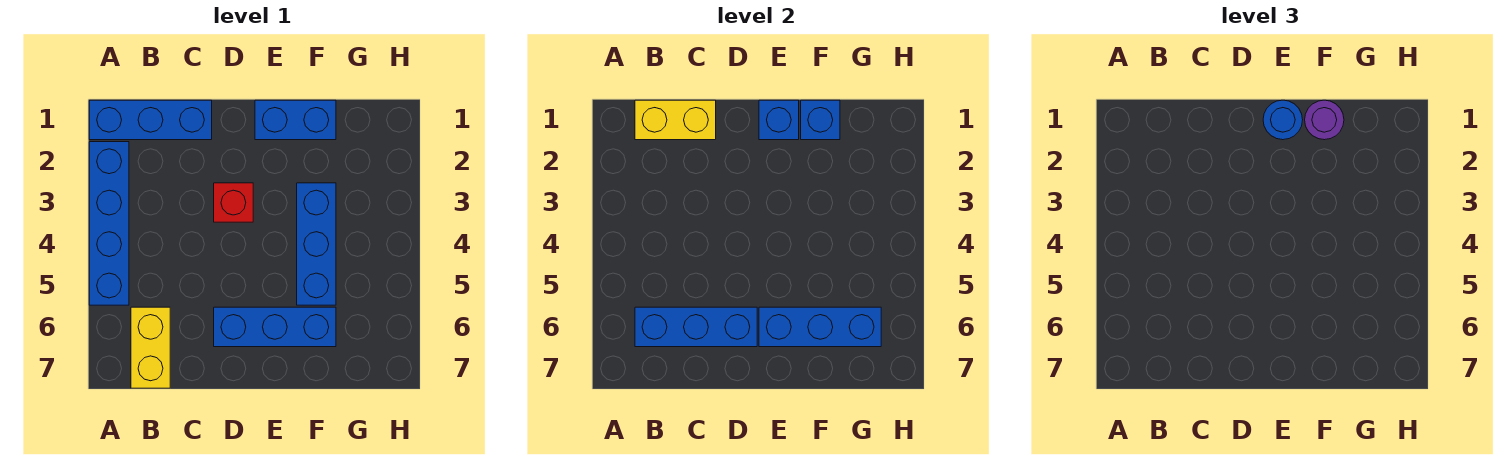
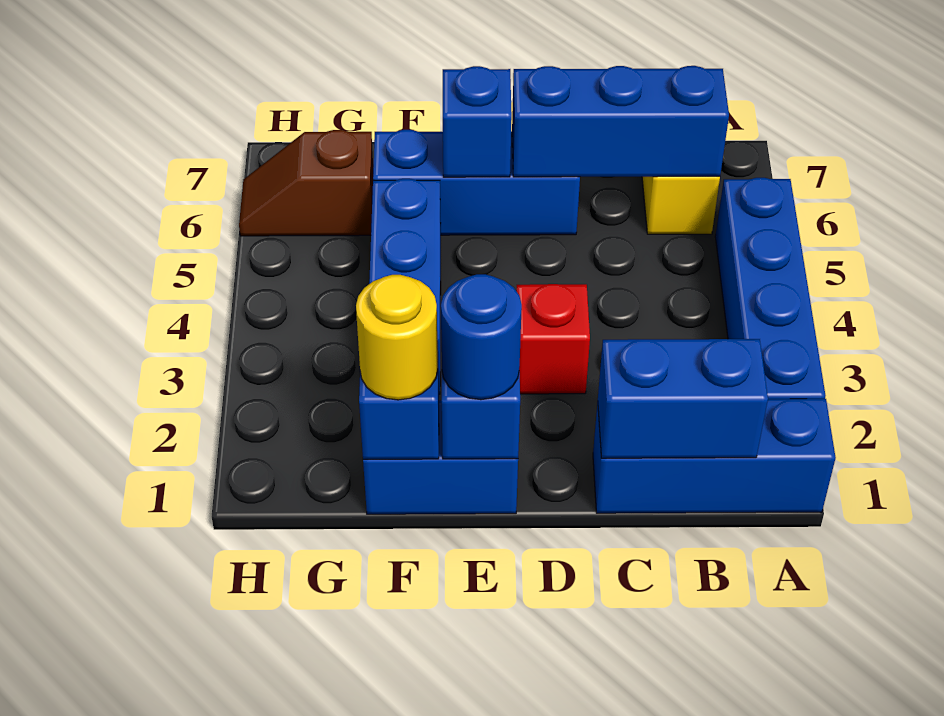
yellow brick B1:C1 level 2 -> blue brick B1:C1 level 2
blue brick E6:G6 level 2 -> blue brick E6 level 2
purple round brick F1 level 3 -> yellow round brick F1 level 3
none -> brown slope G6:H6 level 1 top G

